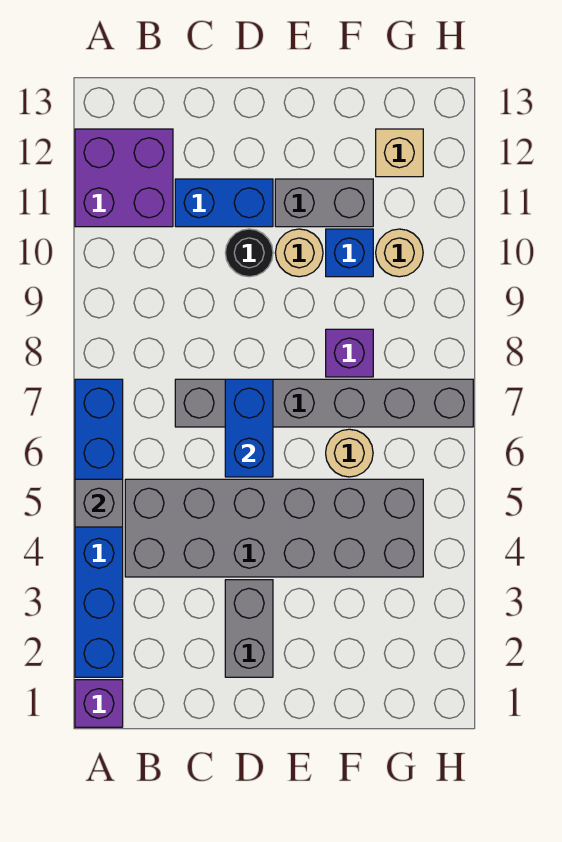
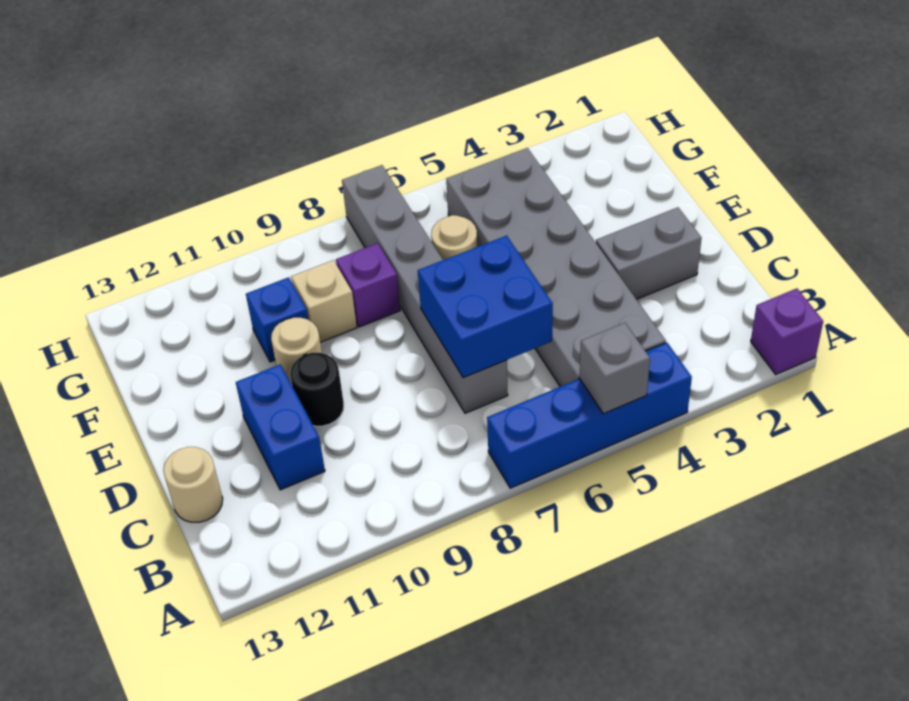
blue brick A2:A7 level 1 -> blue brick A4:A7 level 1
purple brick A11:B12 level 1 -> none
blue brick D6:D7 level 2 -> blue brick C6:D7 level 2
grey brick E11:F11 level 1 -> none
tan round brick G10 level 1 -> tan round brick C13 level 1
tan brick G12 level 1 -> tan brick F9 level 1

